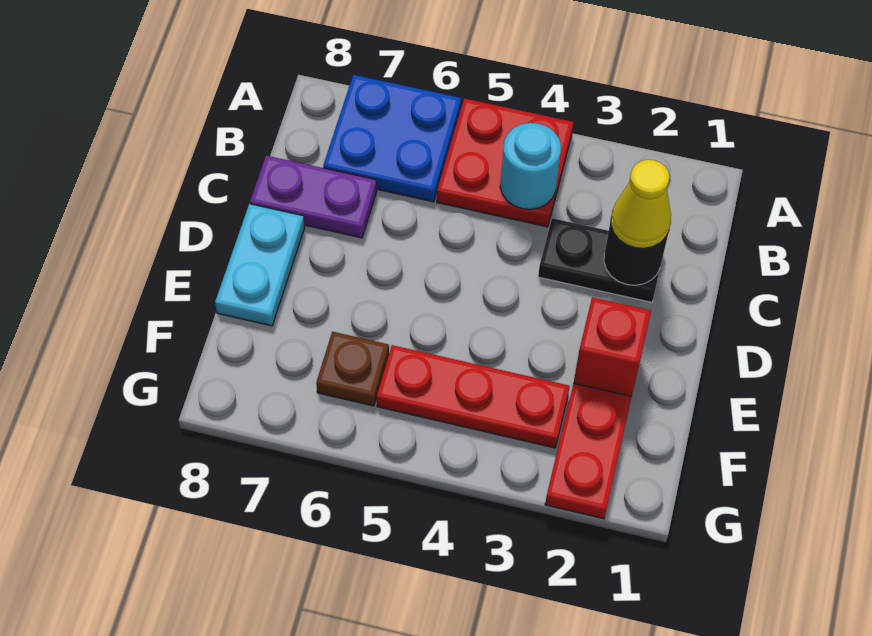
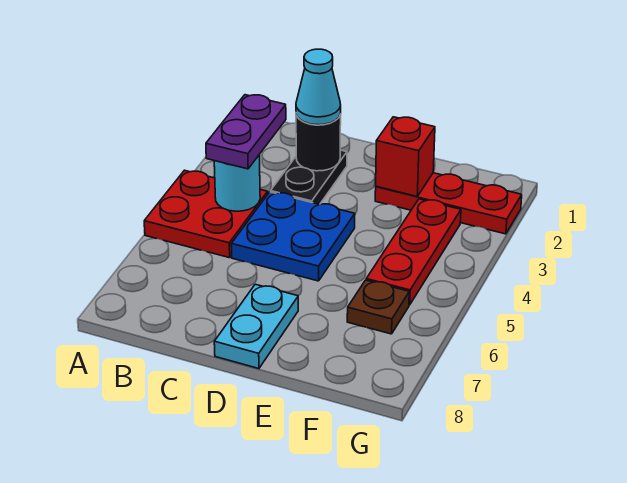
blue plate A6:B7 level 1 -> blue plate C4:D5 level 1
yellow cone C2 level 3 -> cyan cone C2 level 3
purple plate C7:C8 level 1 -> purple plate B3:B4 level 3
cyan plate D8:E8 level 1 -> cyan plate D7:D8 level 1

